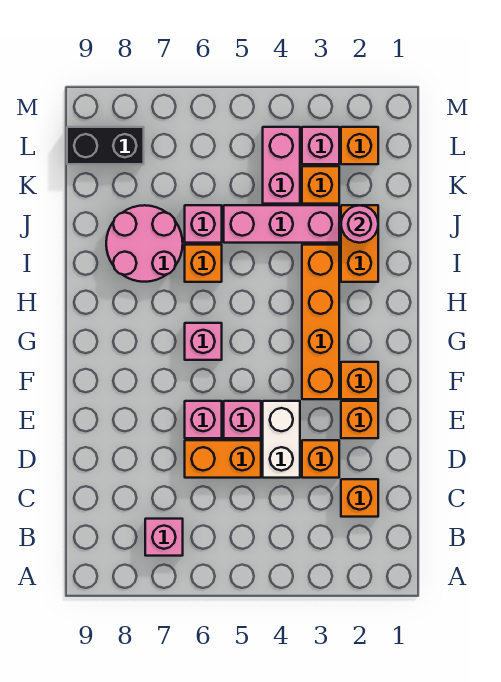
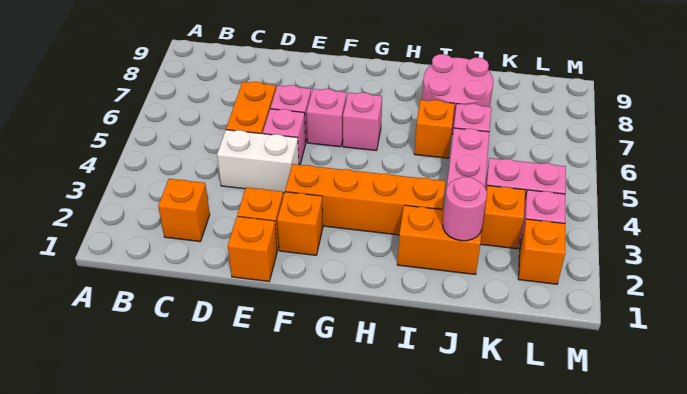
pink brick B7 level 1 -> pink brick F6 level 1
orange brick D3 level 1 -> orange brick E1 level 1
black brick L8:L9 level 1 -> none

